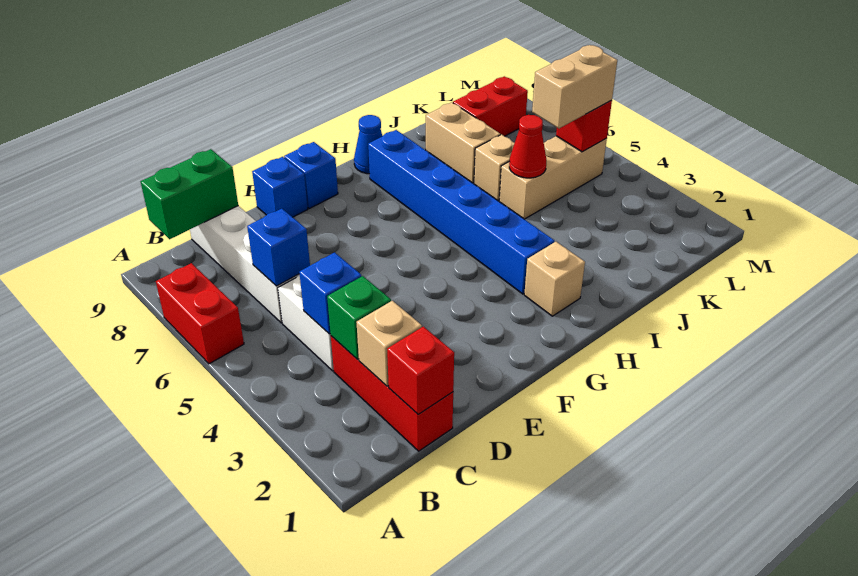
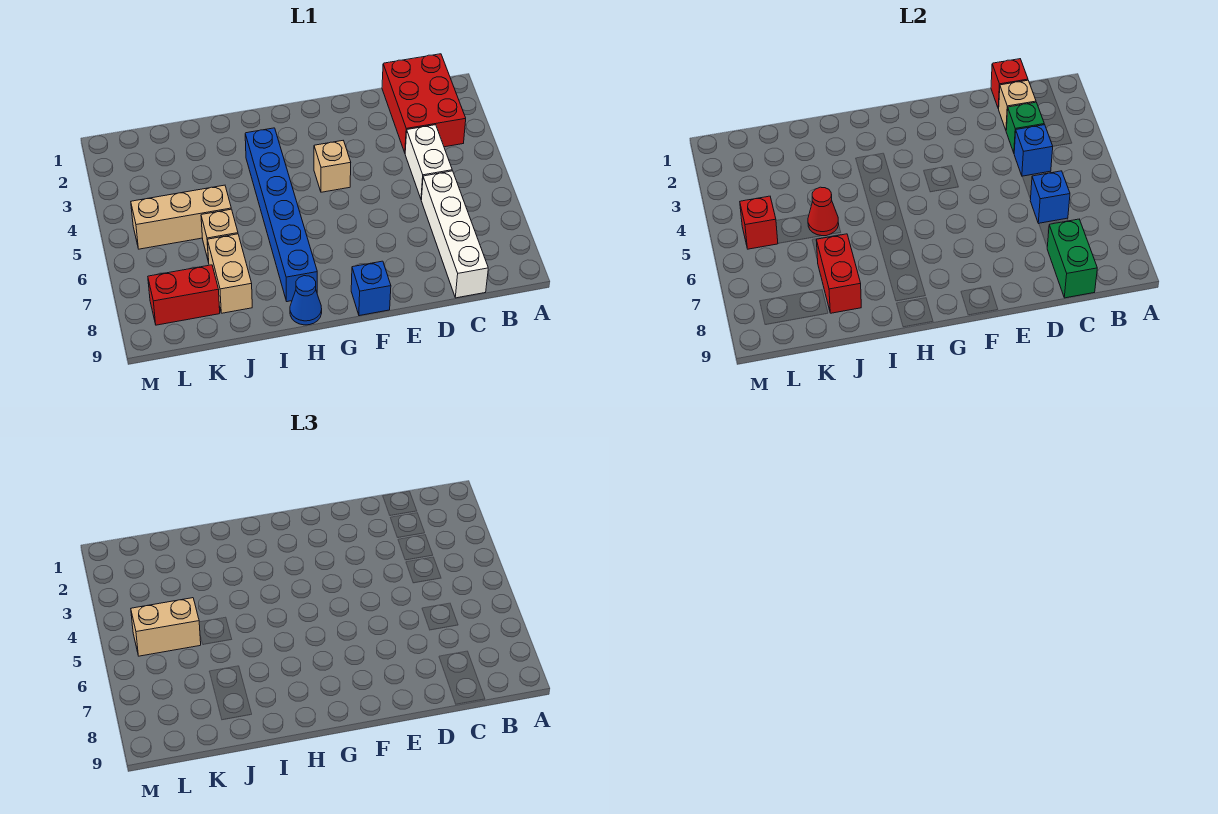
red brick A6:A7 level 1 -> red brick J7:J8 level 2
green brick B9:C9 level 2 -> green brick C8:C9 level 2
red brick C1:C3 level 1 -> red brick B1:C3 level 1
blue brick E9 level 1 -> none
tan brick H2 level 1 -> tan brick F4 level 1

